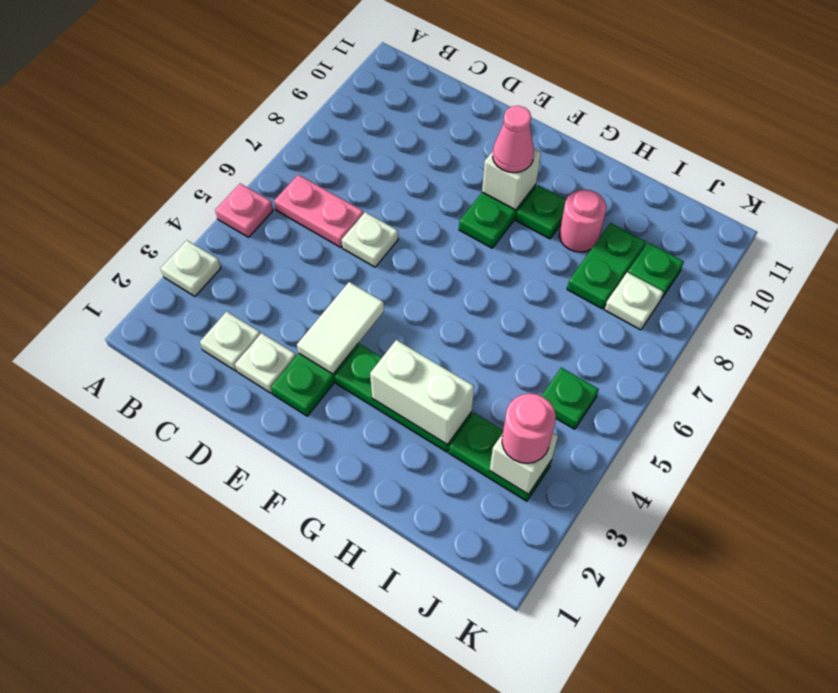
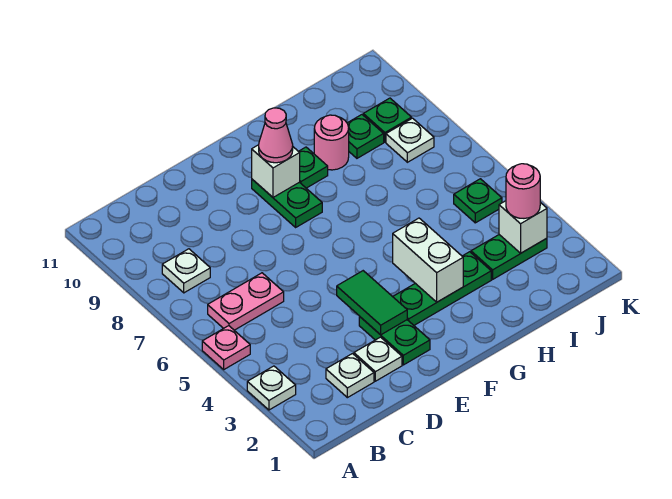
white plate D6 level 1 -> white plate B8 level 1
white tile E3:E4 level 2 -> green tile E3:E4 level 2
white brick G3:H3 level 2 -> white brick G3:G4 level 2
green plate I8:I9 level 1 -> green plate I9 level 1

